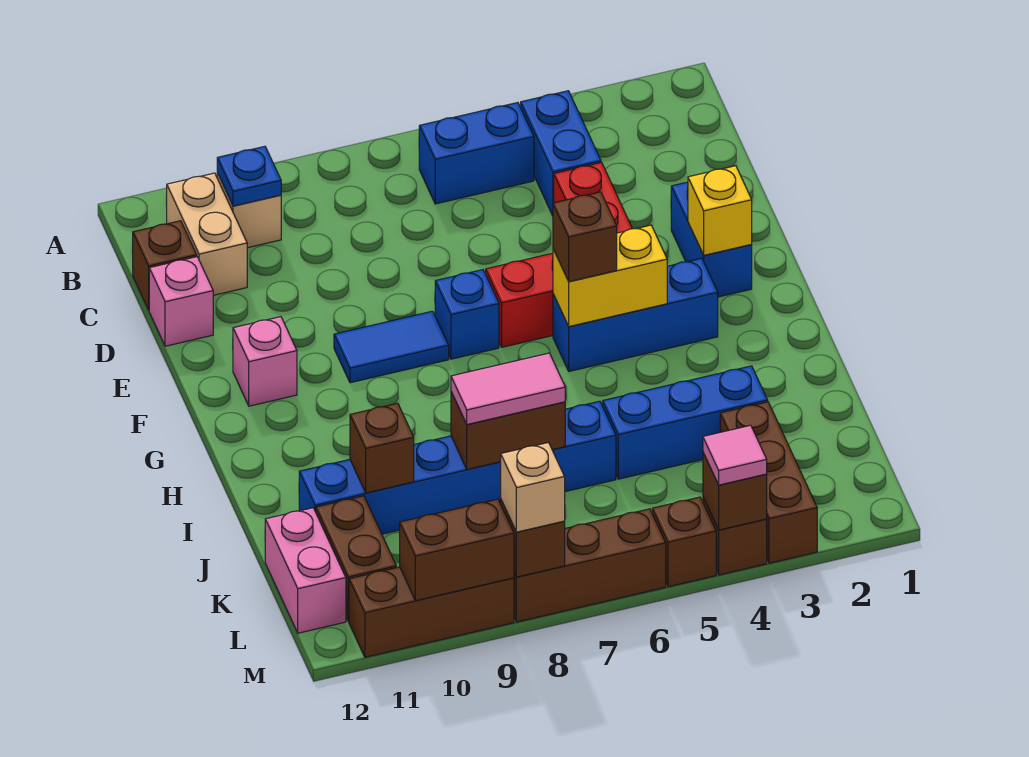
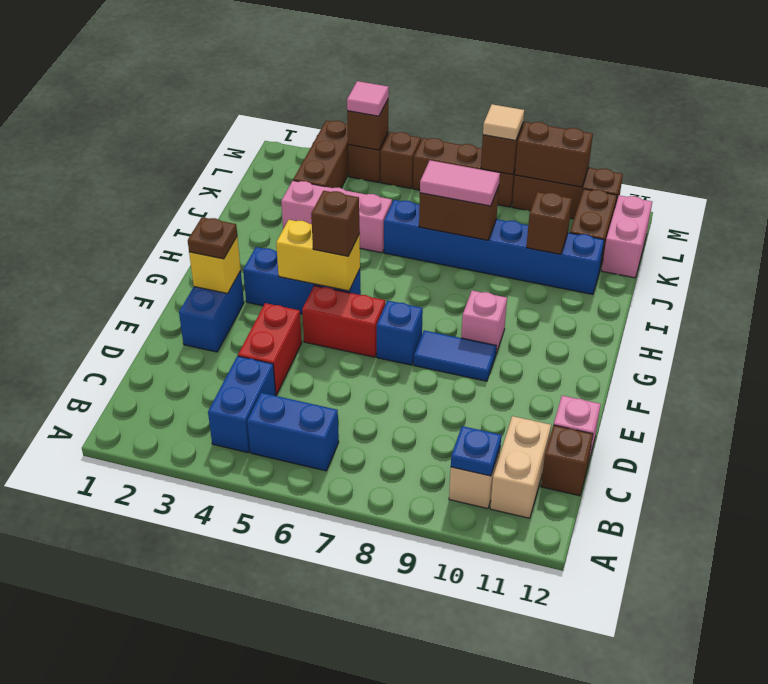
none -> brown plate F2 level 3
pink brick F11 level 1 -> pink brick G9 level 1
blue brick J3:J5 level 1 -> pink brick J3:J5 level 1
tan brick M8 level 3 -> tan tile M8 level 3

